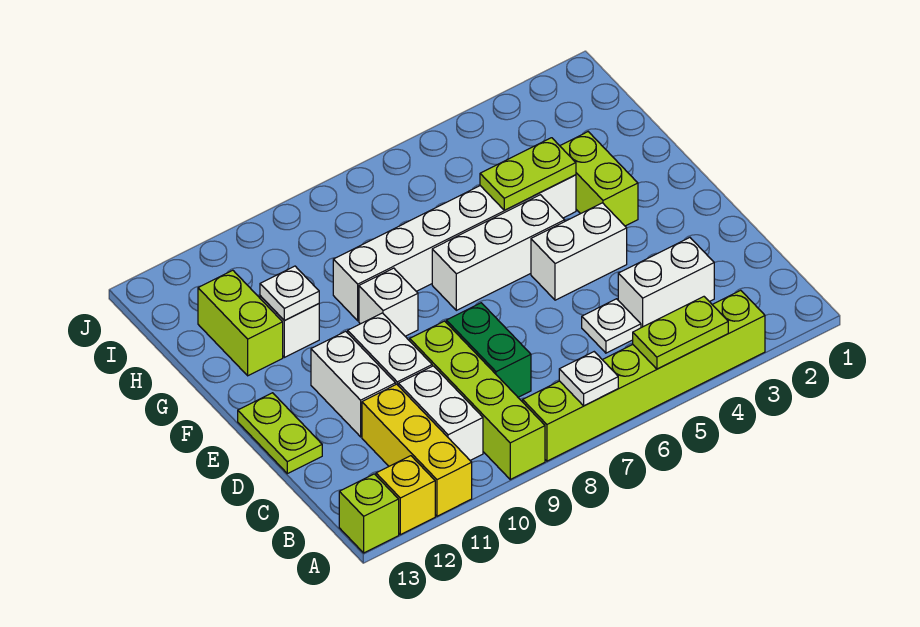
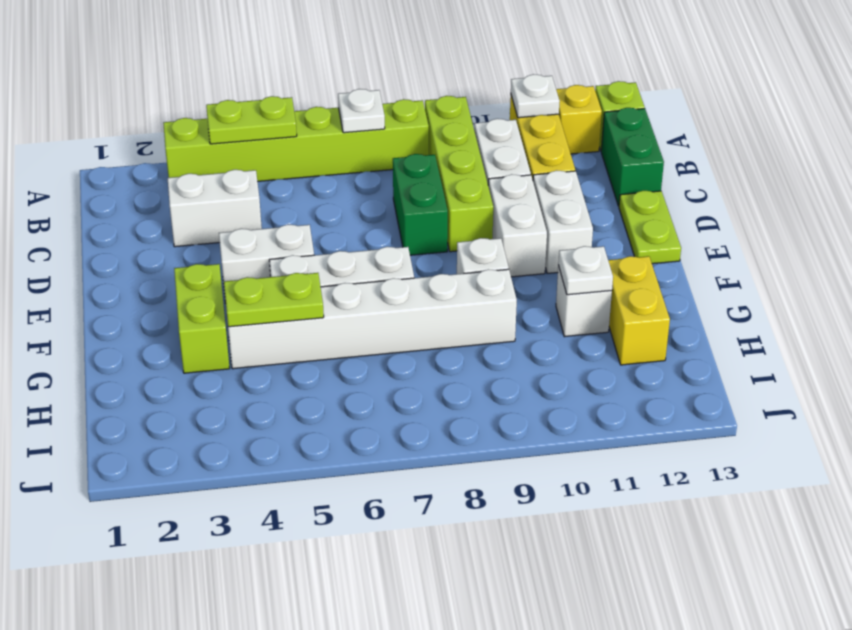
none -> green brick B13:C13 level 1
white plate C5 level 1 -> white plate A11 level 2
lime brick G12:H12 level 1 -> yellow brick G12:H12 level 1

